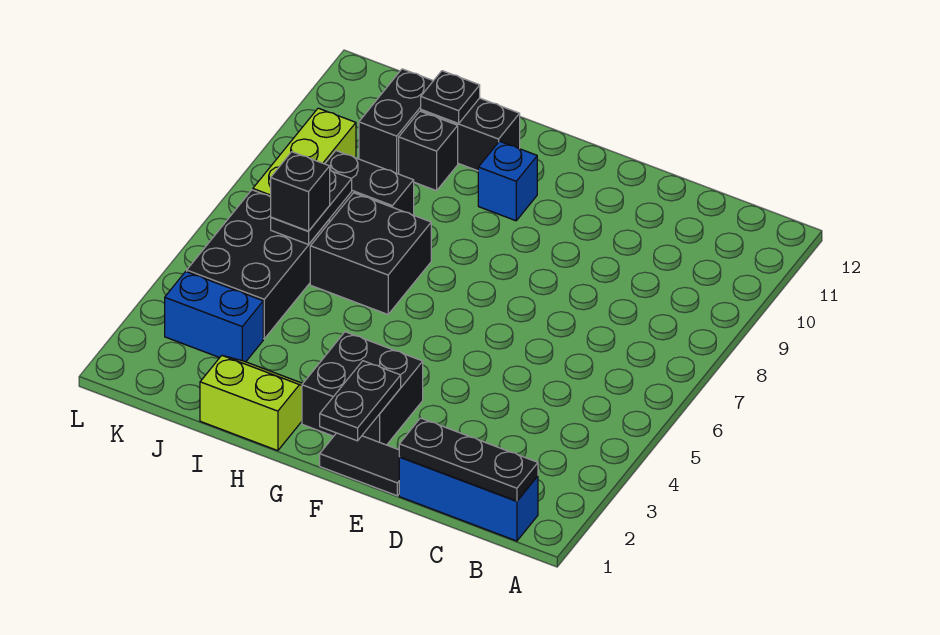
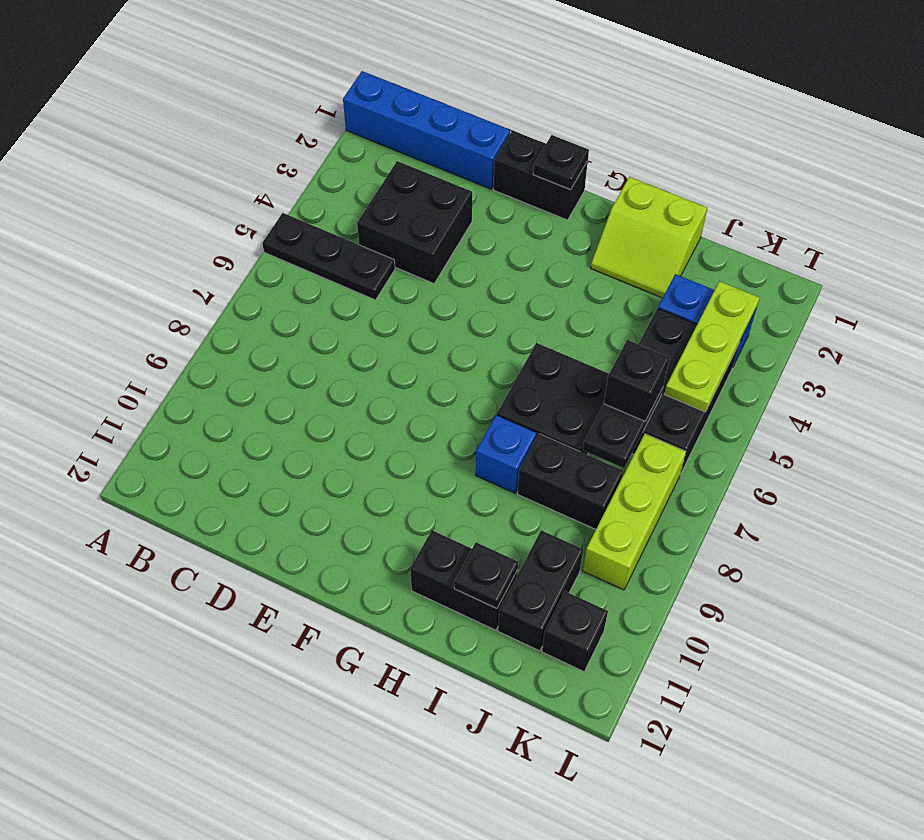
blue brick B1:D1 level 1 -> blue brick A1:D1 level 1
black plate B1:D1 level 2 -> black plate A5:C5 level 1
black tile E1:F1 level 1 -> black brick E1:F1 level 1
black plate F1:F2 level 2 -> black plate F1 level 2
black brick F2:G3 level 1 -> black brick C3:D4 level 1
blue brick G10 level 1 -> blue brick H8 level 1
black brick I10 level 1 -> black brick K11 level 1
none -> lime plate K3:K5 level 2

